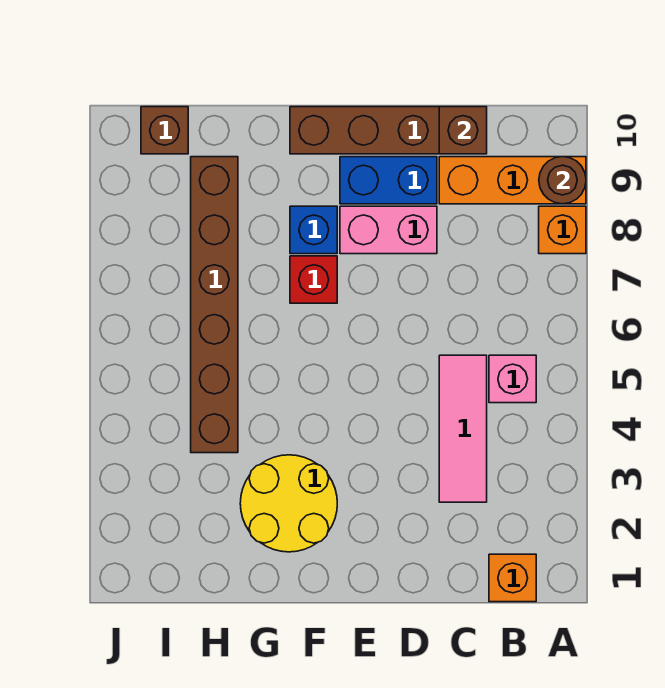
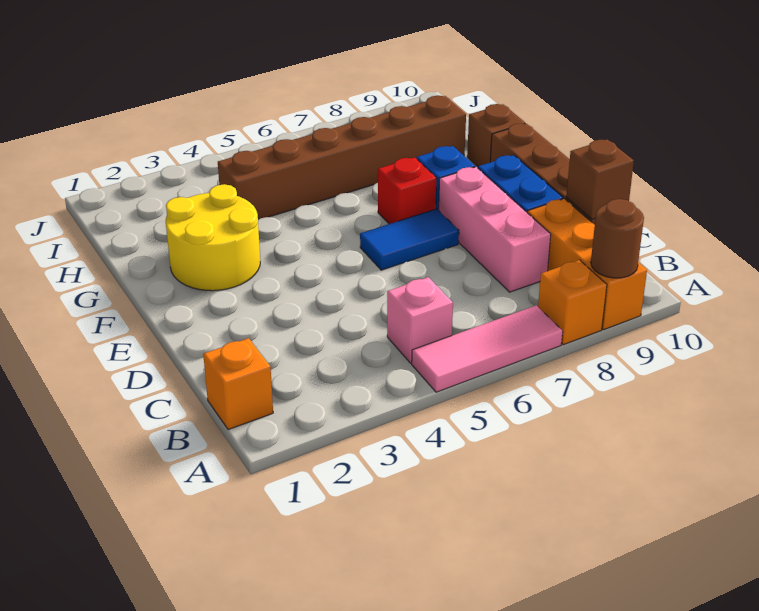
pink tile C3:C5 level 1 -> pink tile A5:A7 level 1
pink brick D8:E8 level 1 -> pink brick C8:E8 level 1
none -> blue tile E6:E7 level 1
brown brick I10 level 1 -> brown brick G10 level 1

